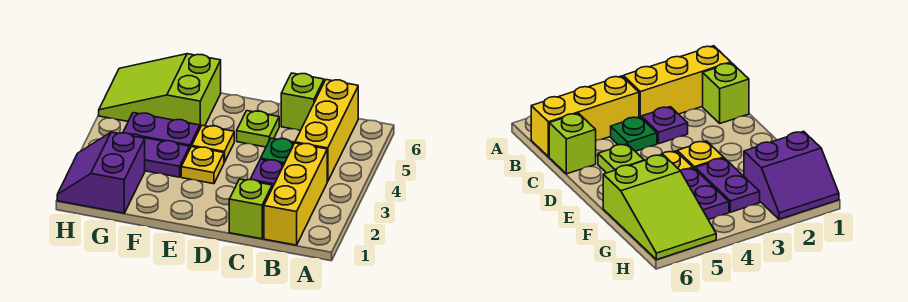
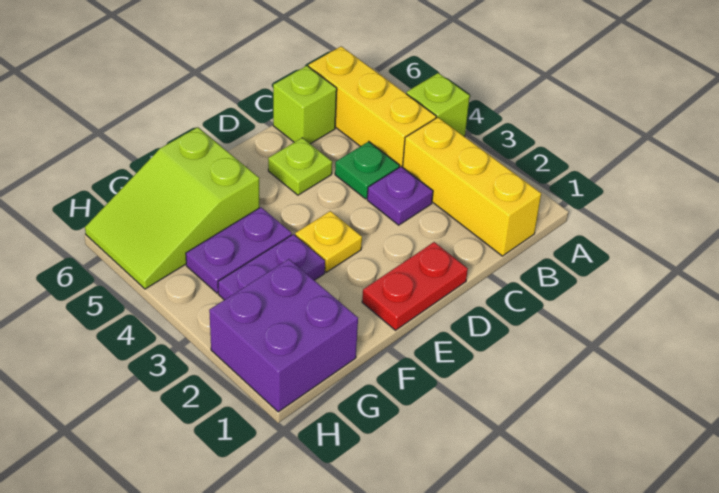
lime brick C1 level 1 -> lime brick A4 level 1
none -> red plate D1:E1 level 1
yellow plate E4 level 1 -> none
purple slope G1:H2 level 1 top G -> purple brick G1:H2 level 1

